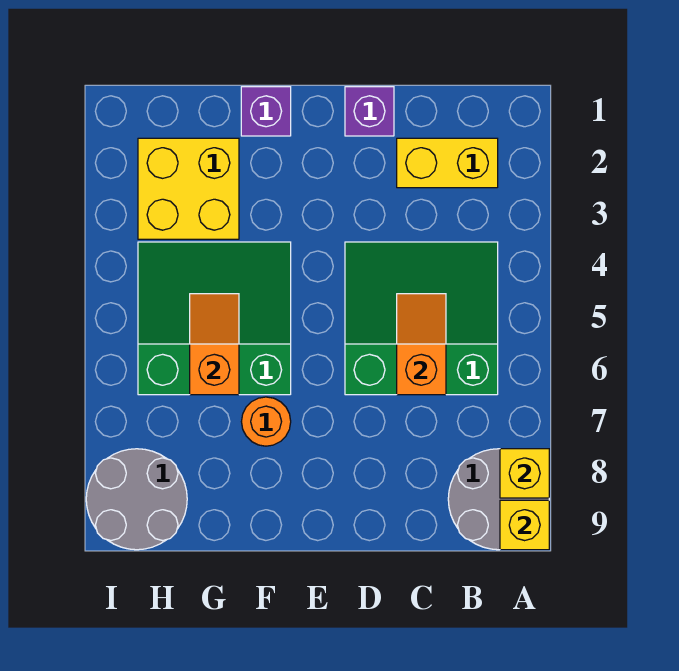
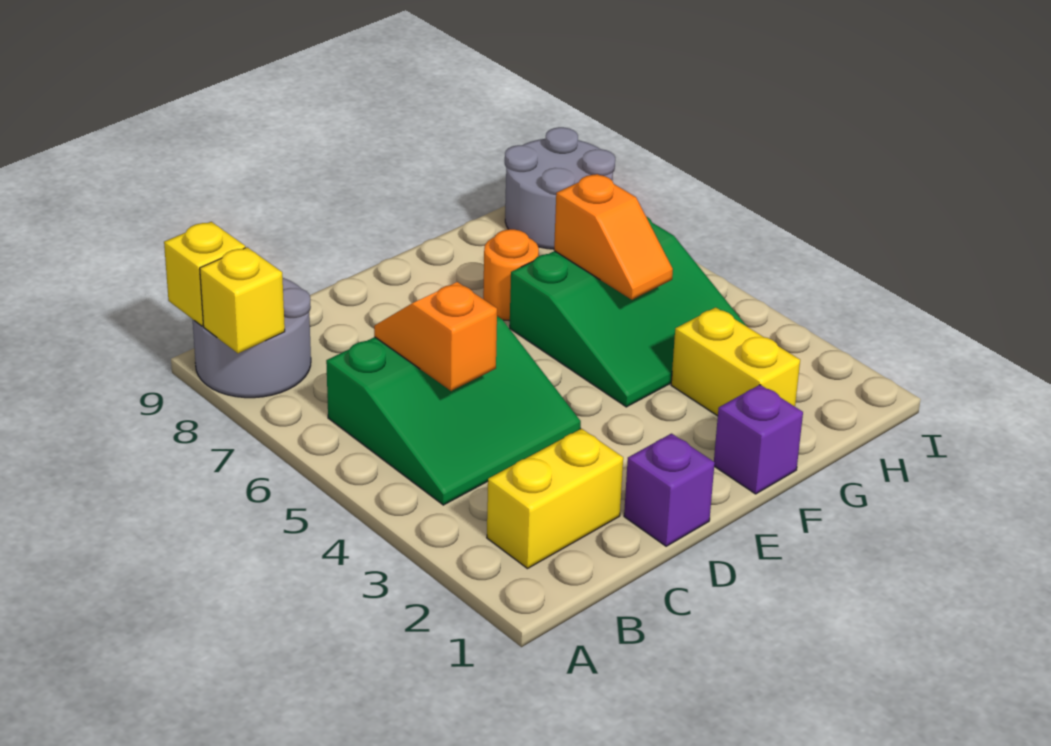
orange slope C5:C6 level 2 top 6 -> orange slope C5:C6 level 2 top 5
yellow brick G2:H3 level 1 -> yellow brick G2:G3 level 1

